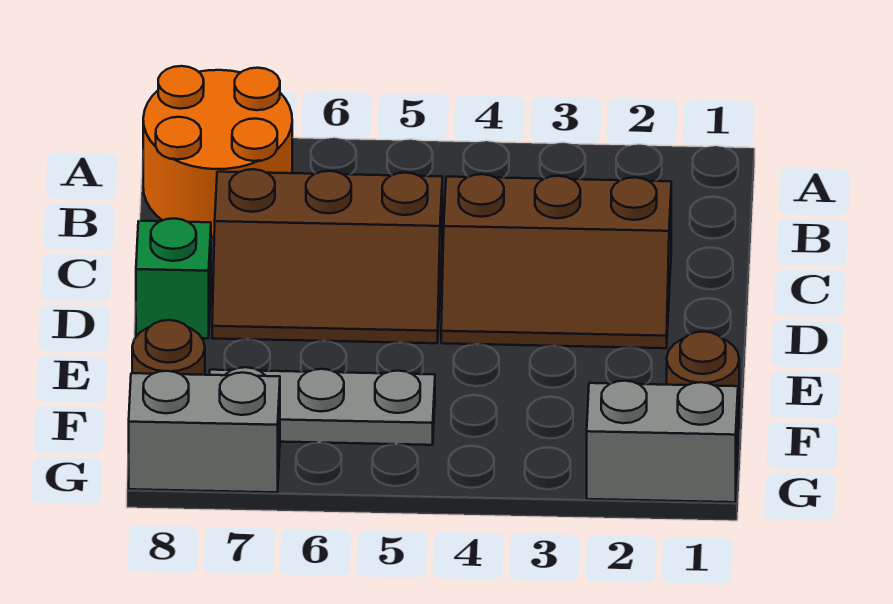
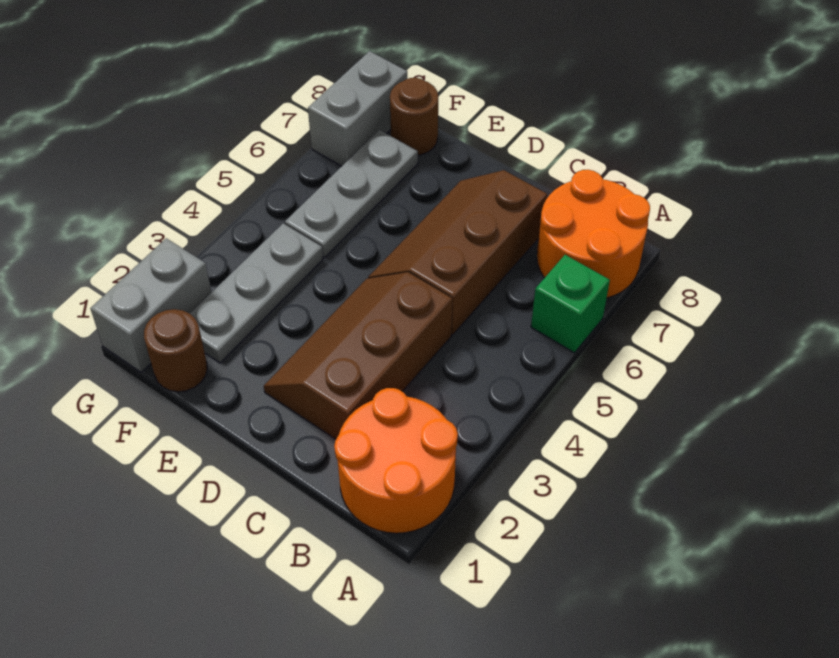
none -> orange round brick A1:B2 level 1
green brick D8 level 1 -> green brick A6 level 1
none -> grey plate F2:F4 level 1

